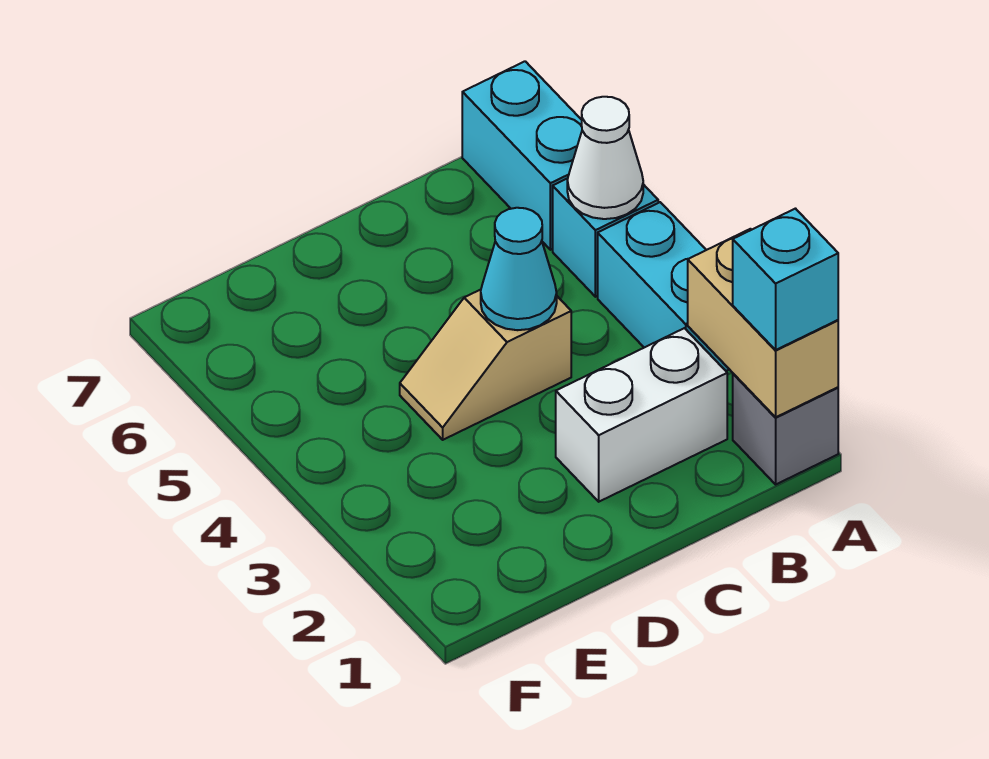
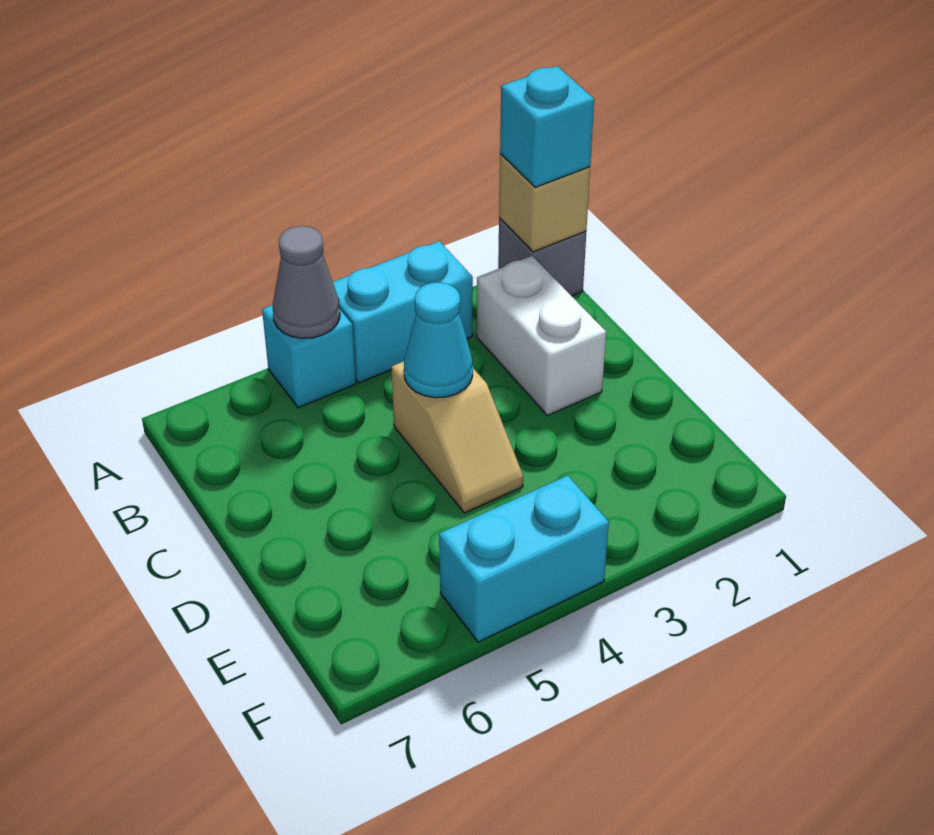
tan brick A1:A2 level 2 -> tan brick A1 level 2
white cone A5 level 2 -> grey cone A5 level 2
cyan brick A6:A7 level 1 -> cyan brick F4:F5 level 1

